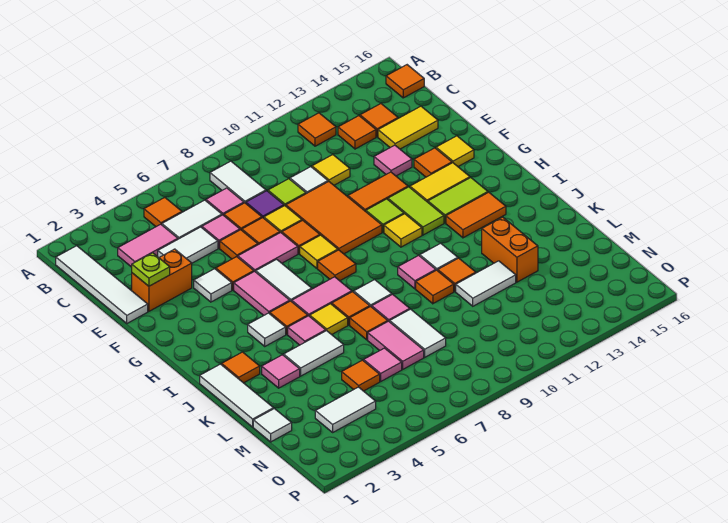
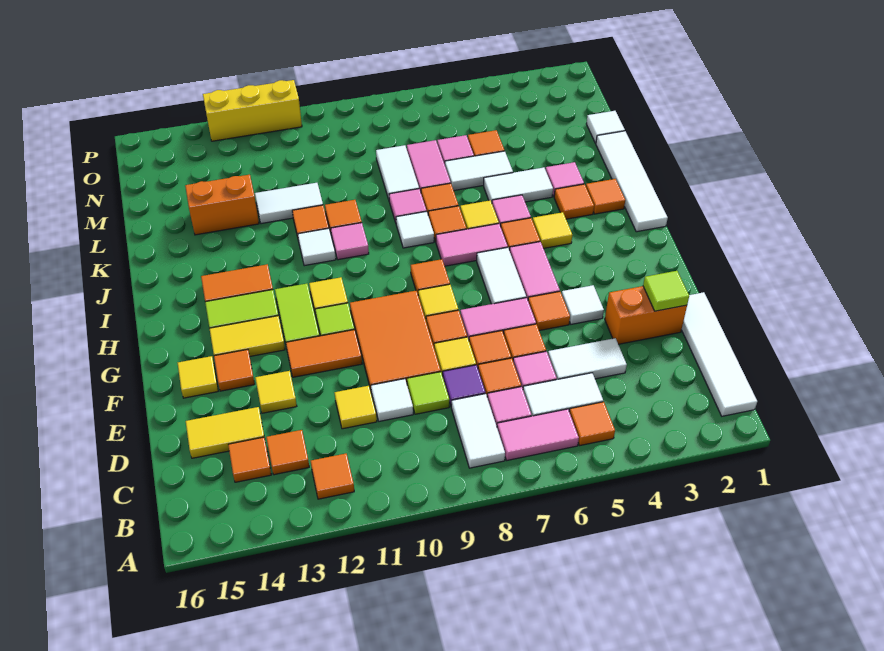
orange tile B16 level 1 -> orange tile J3 level 1
pink tile C3:C4 level 1 -> pink tile B6:B7 level 1
lime plate E2 level 2 -> lime tile E2 level 2
pink tile E13 level 1 -> yellow tile E13 level 1
white tile I4 level 1 -> yellow tile I4 level 1
white tile J1:L1 level 1 -> white tile I1:L1 level 1
orange brick K13:L13 level 1 -> orange brick L13:L14 level 1
white tile N3:N4 level 1 -> white tile L5:L6 level 1
none -> yellow brick P11:P13 level 1

